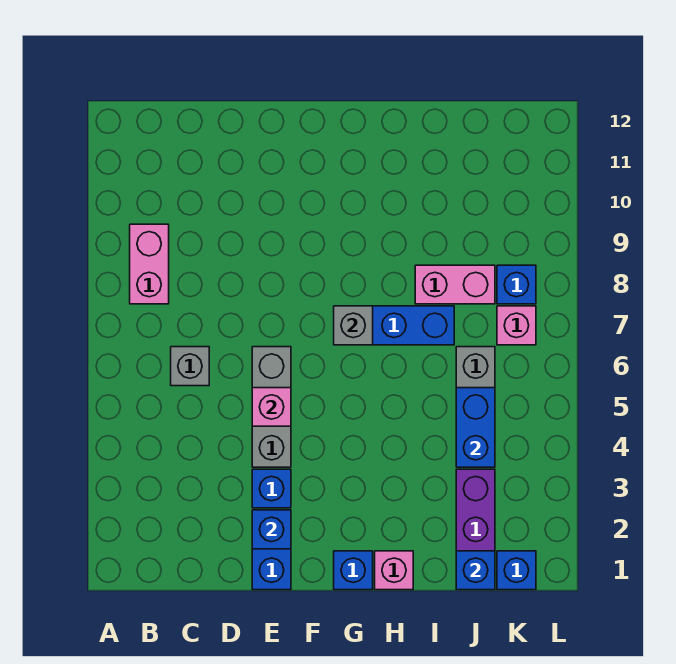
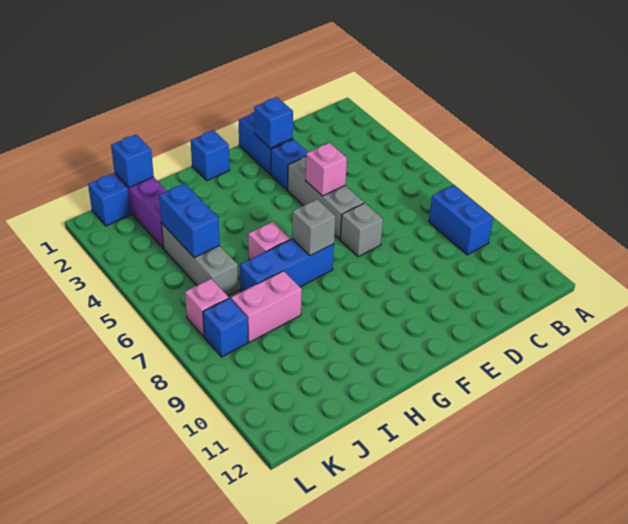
pink brick B8:B9 level 1 -> blue brick B8:B9 level 1
grey brick C6 level 1 -> grey brick E7 level 1
pink brick H1 level 1 -> pink brick H6 level 1

